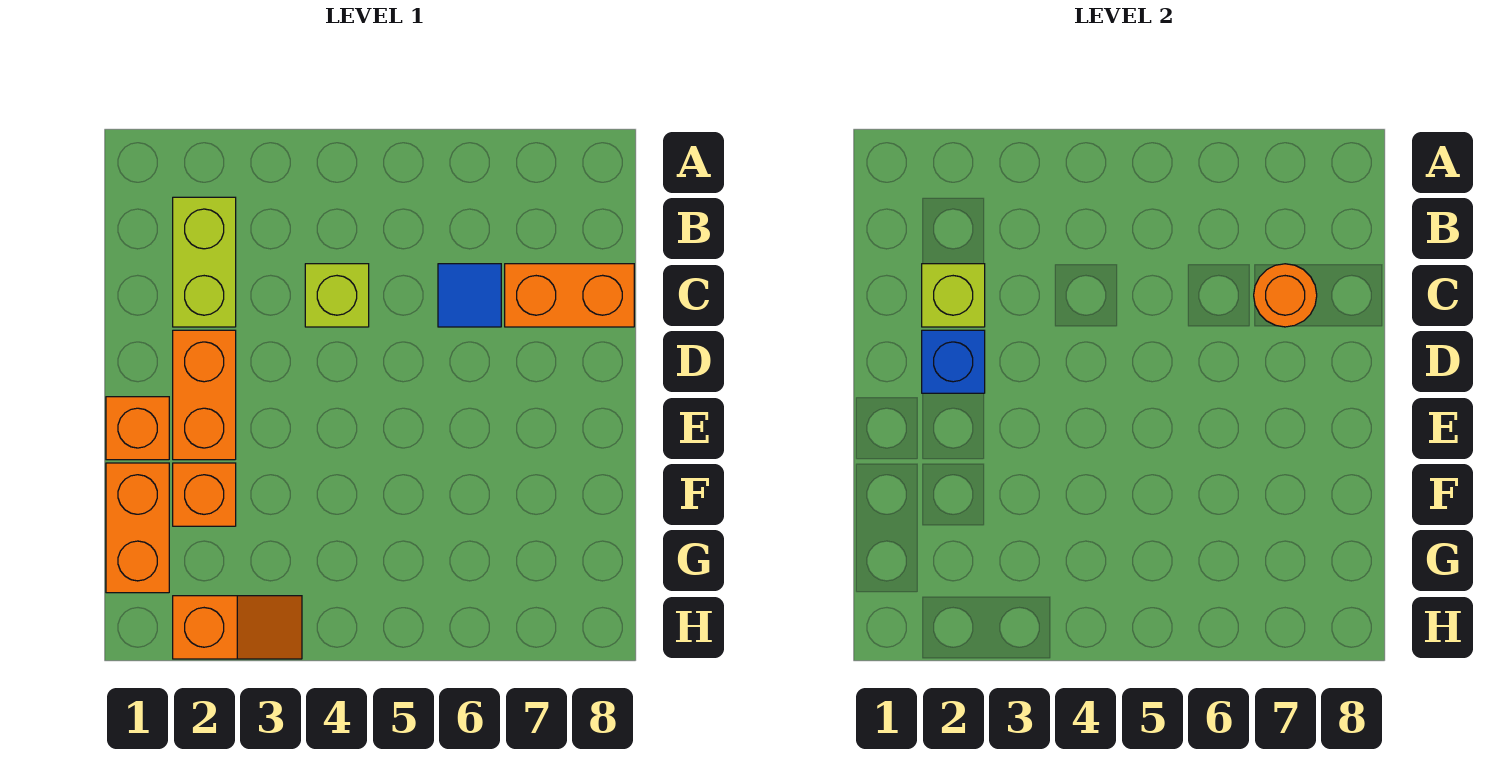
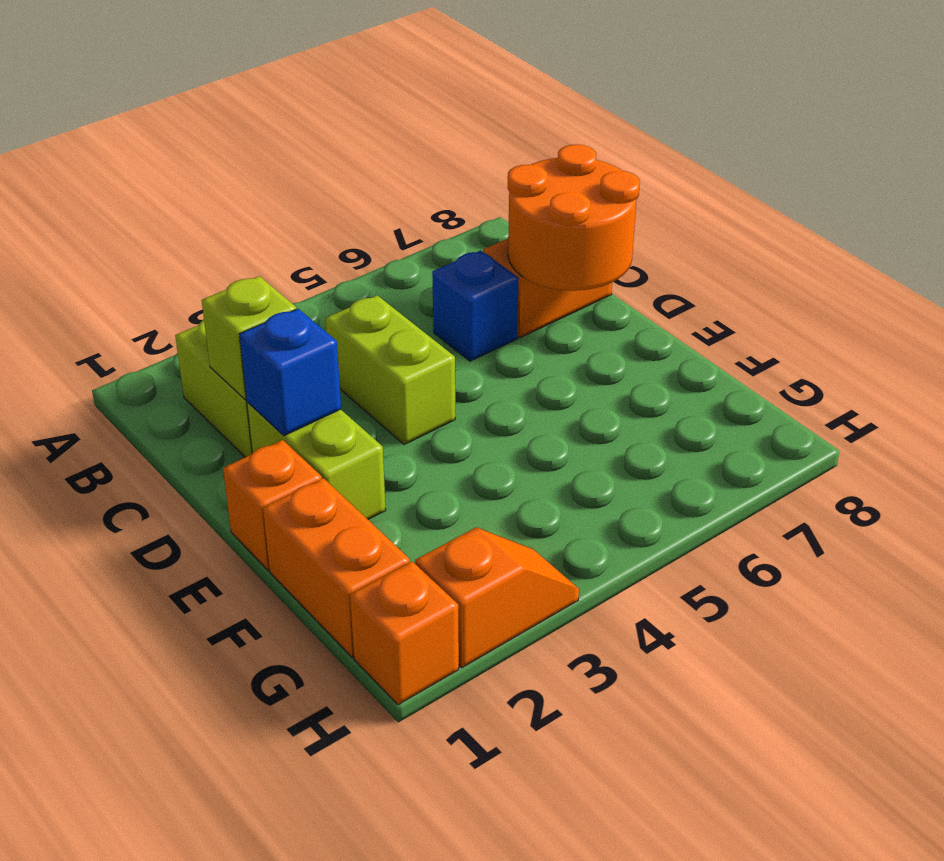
lime brick C4 level 1 -> lime brick C4:D4 level 1
blue tile C6 level 1 -> blue brick C6 level 1
orange round brick C7 level 2 -> orange round brick C7:D8 level 2
orange brick D2:E2 level 1 -> lime brick D2:E2 level 1
orange brick F2 level 1 -> orange brick H1 level 1

